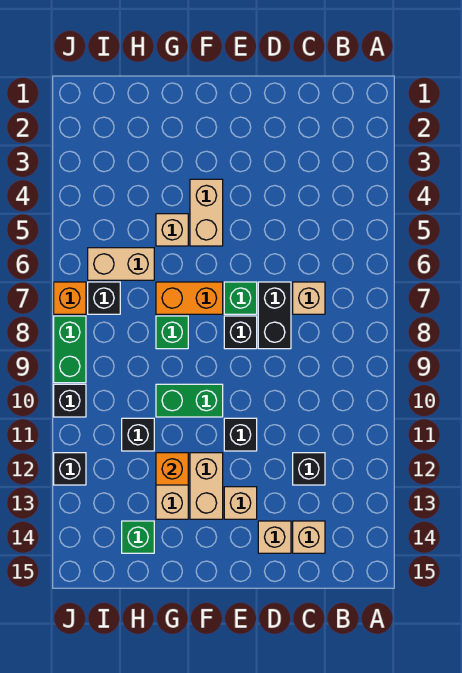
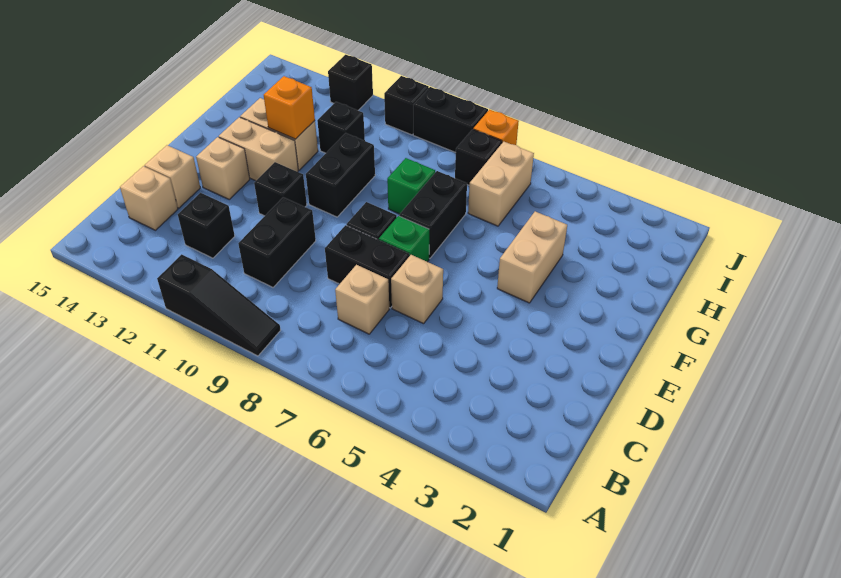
none -> black slope A9:A11 level 1 top 11
none -> black brick C10:D10 level 1
tan brick F4:F5 level 1 -> tan brick F4:G4 level 1
orange brick F7:G7 level 1 -> black brick F7:G7 level 1
green brick F10:G10 level 1 -> black brick F10:G10 level 1
tan brick G5 level 1 -> tan brick D6 level 1
green brick H14 level 1 -> none
green brick J8:J9 level 1 -> black brick J8:J9 level 1

